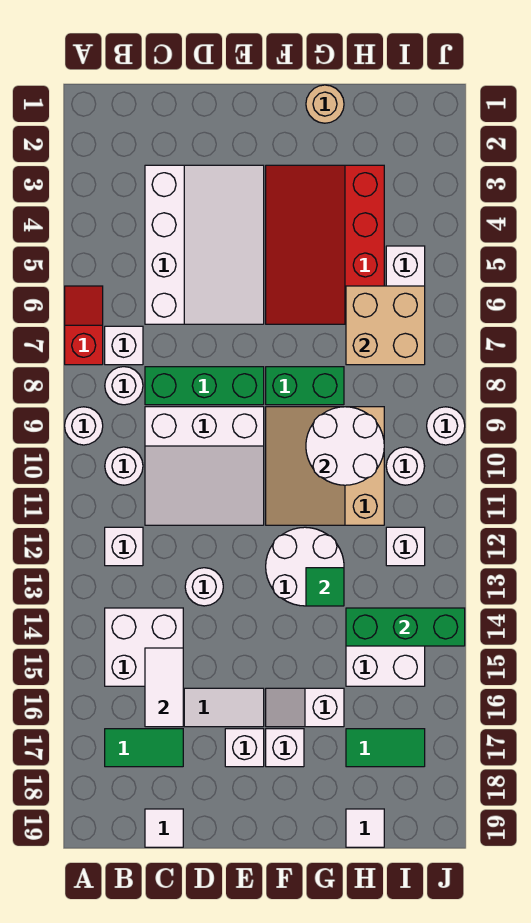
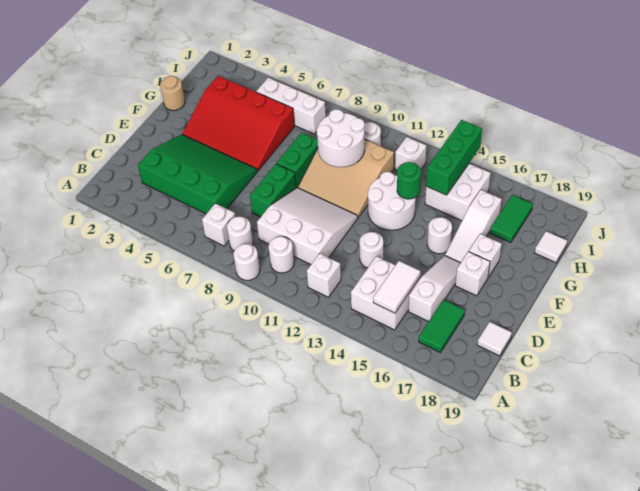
red slope A6:A7 level 1 top 7 -> none
white slope C3:E6 level 1 top C -> green slope C3:E6 level 1 top C
green brick C8:E8 level 1 -> green brick D8:E8 level 1
white slope C9:E11 level 1 top 9 -> white slope C9:E11 level 1 top C
white tile C15:C16 level 2 -> white tile B15:C15 level 2
white slope F16:G16 level 1 top G -> white slope F16:H16 level 1 top H
green tile G13 level 2 -> green round brick G13 level 2
tan brick H6:I7 level 2 -> none
white round brick J9 level 1 -> white round brick F15 level 1

